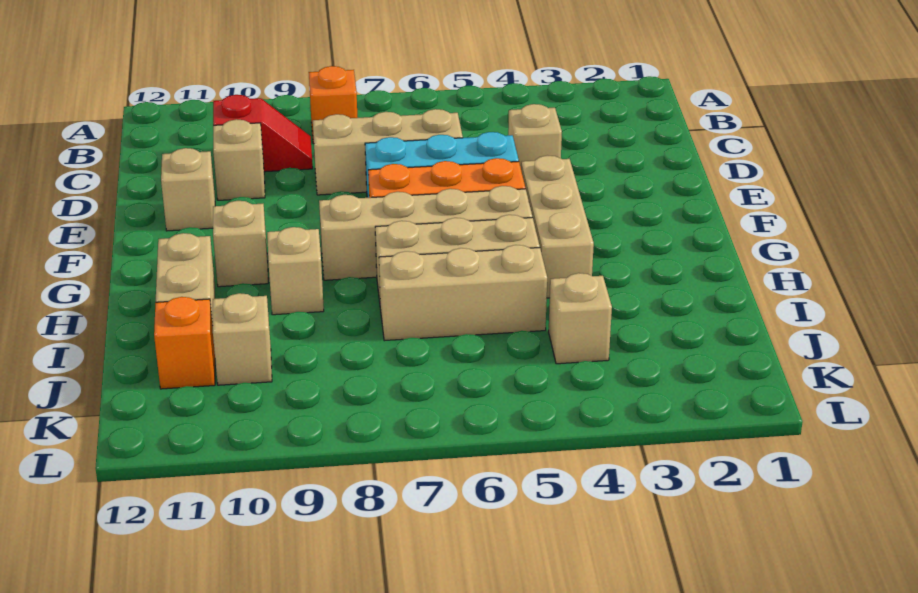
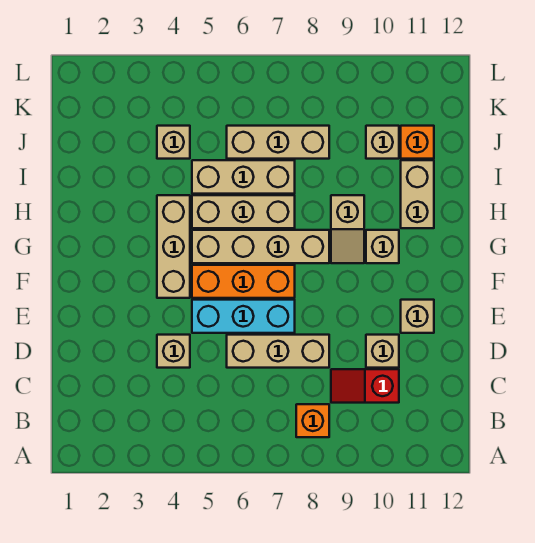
none -> tan brick J6:J8 level 1

